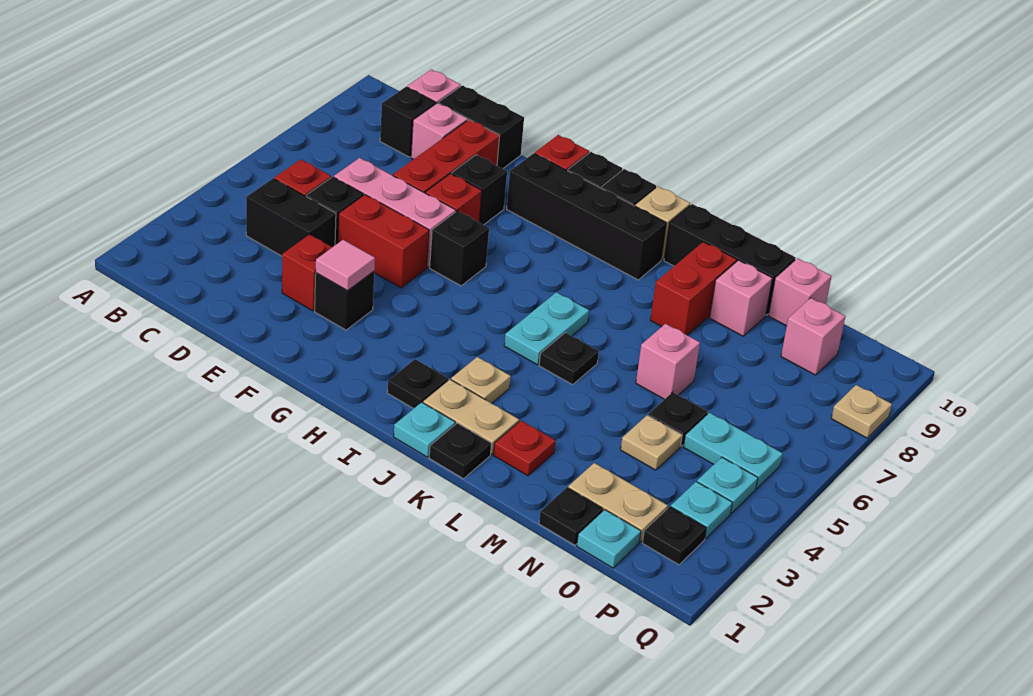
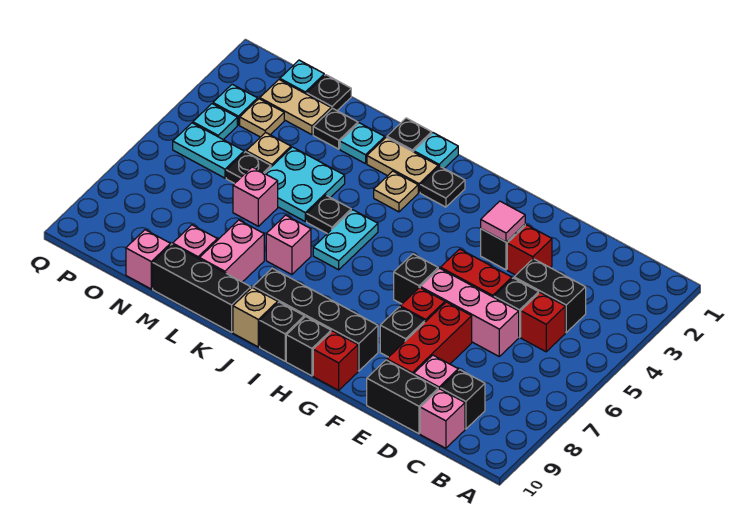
red plate L2 level 1 -> cyan plate L2 level 1
none -> cyan plate L4:M5 level 1
red brick L8:L9 level 1 -> pink brick L8:L9 level 1
pink brick O9 level 1 -> pink brick K7 level 1
black plate P2 level 1 -> black plate M2 level 1
tan plate Q8 level 1 -> tan plate O3 level 1

